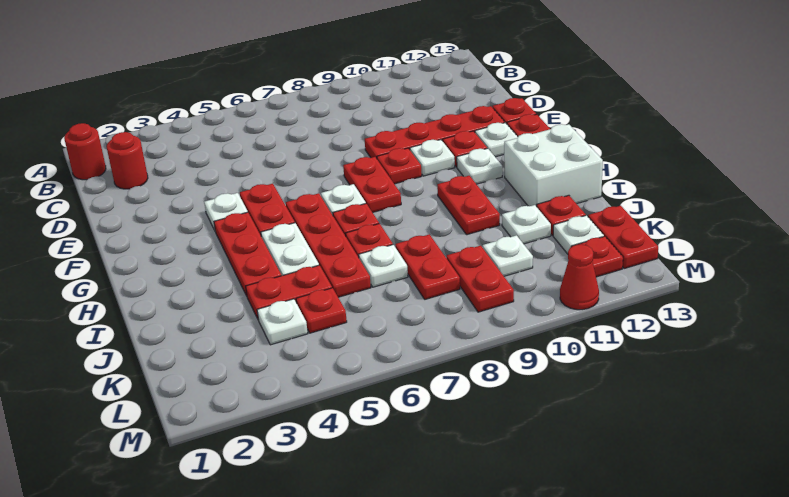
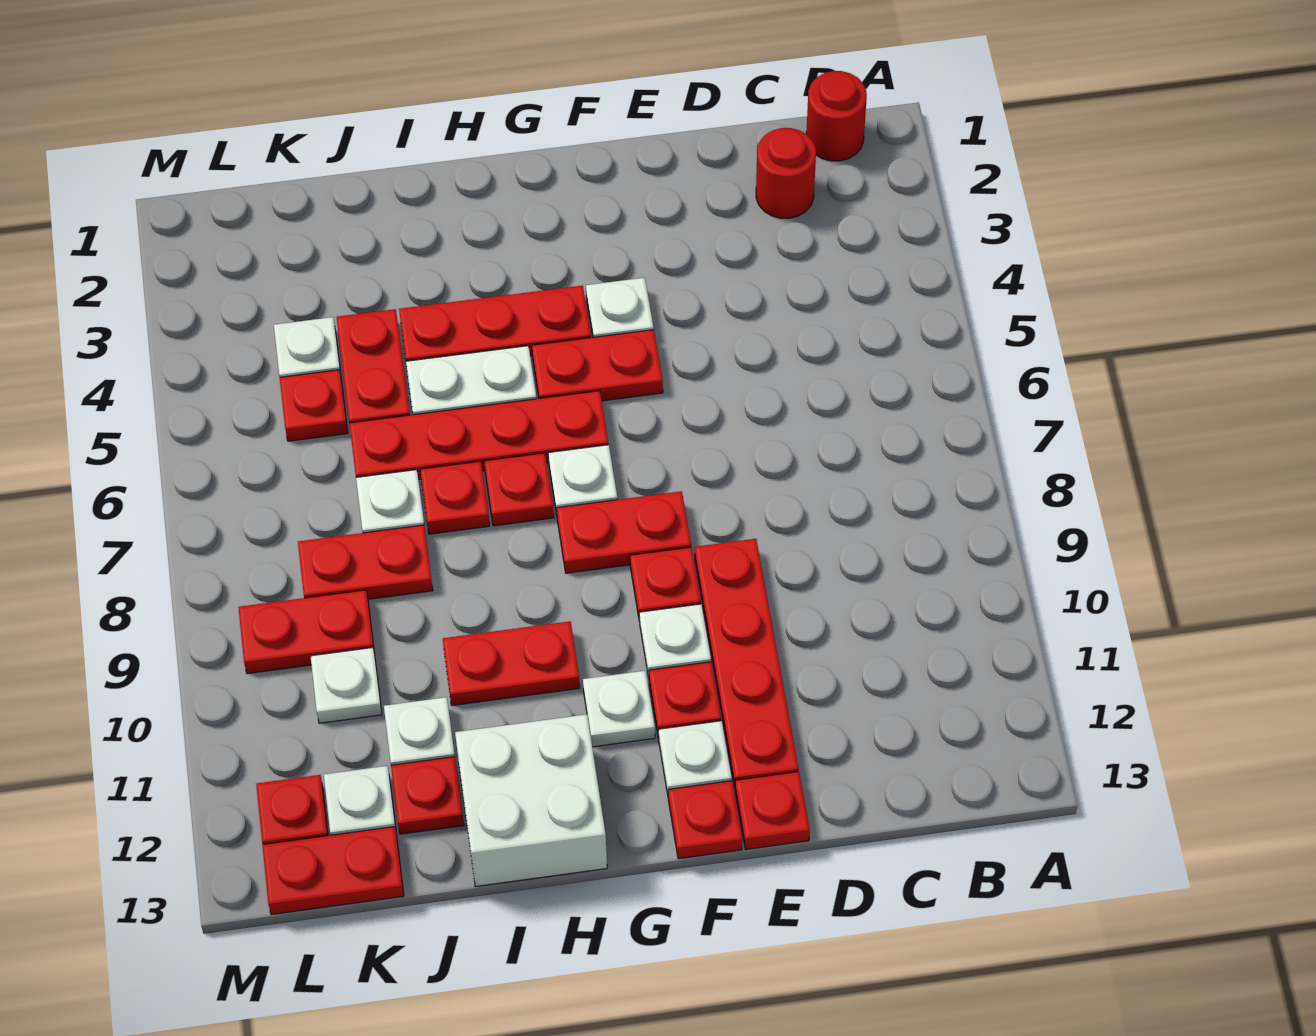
red cone M11 level 1 -> none

